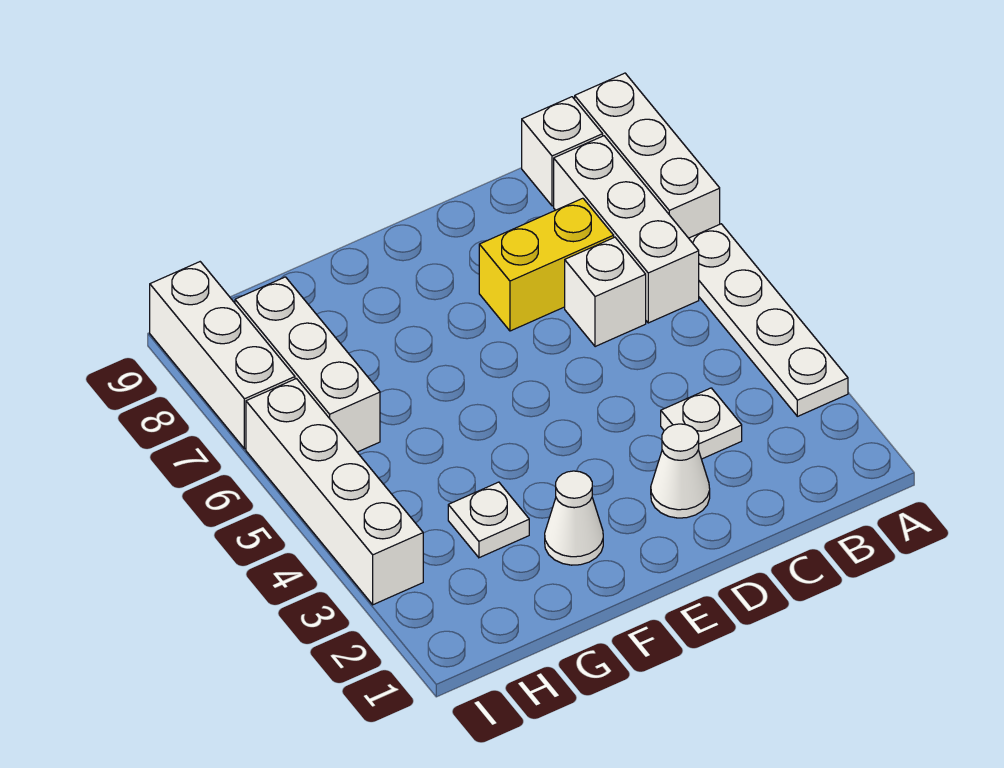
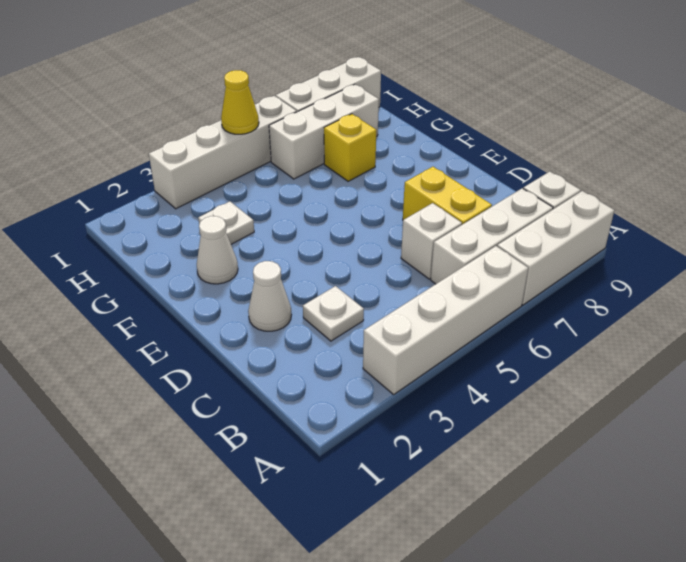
white plate A3:A6 level 1 -> white brick A3:A6 level 1
none -> yellow brick G7 level 1
none -> yellow cone I5 level 2

